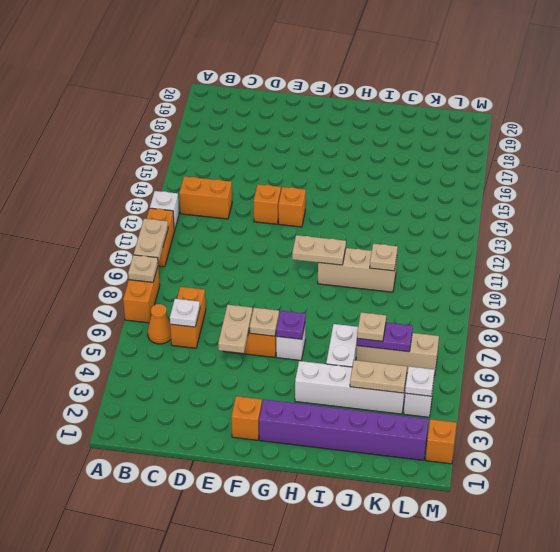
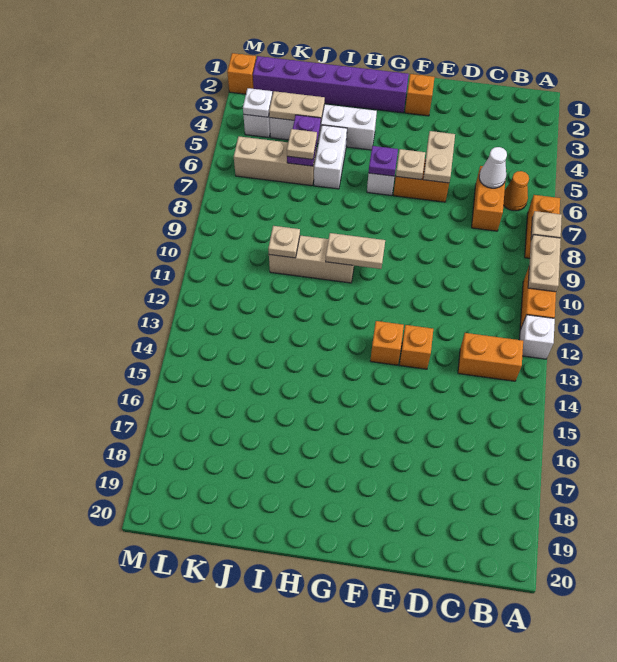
white plate C6 level 2 -> white cone C6 level 2
purple plate J6:K6 level 2 -> purple plate J5:J6 level 2

